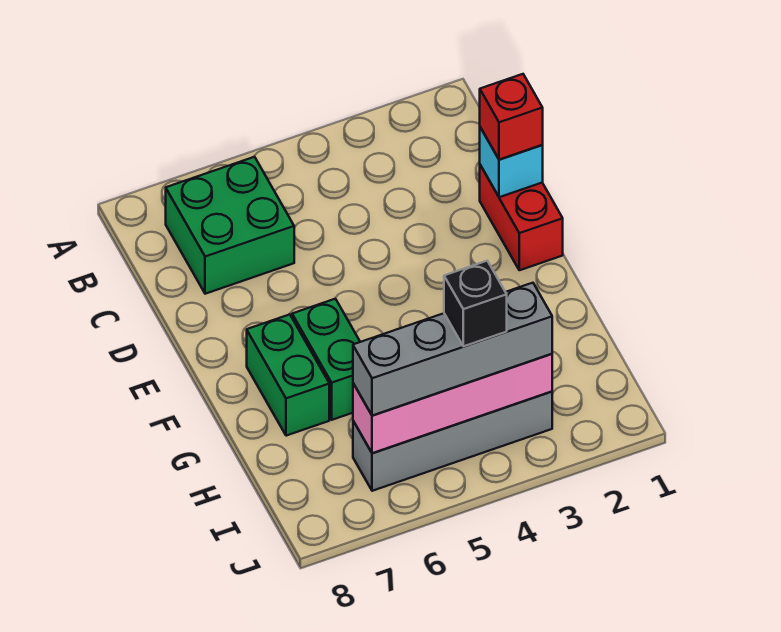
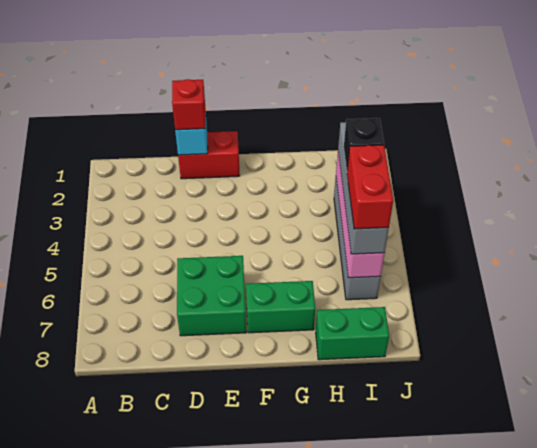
green brick B6:C7 level 1 -> green brick D6:E7 level 1
green brick F6:G6 level 1 -> green brick H8:I8 level 1
none -> red brick I5:I6 level 4

